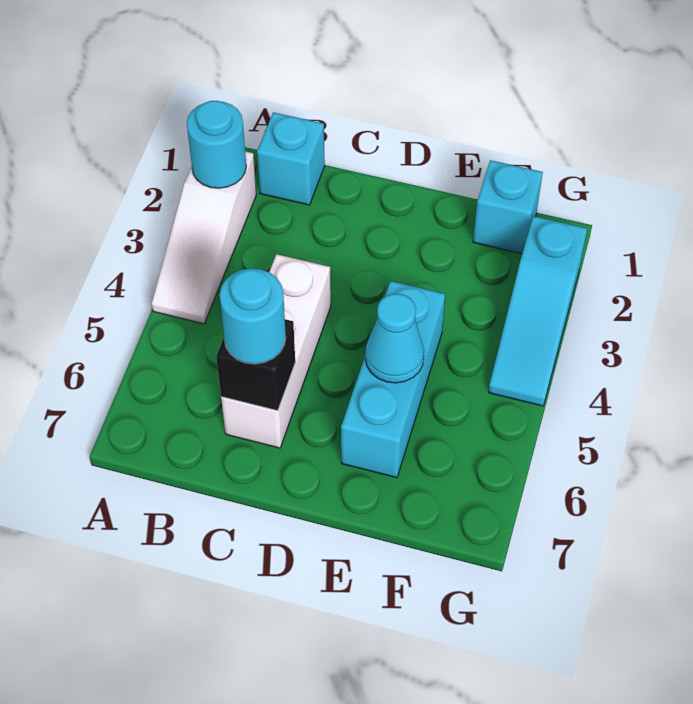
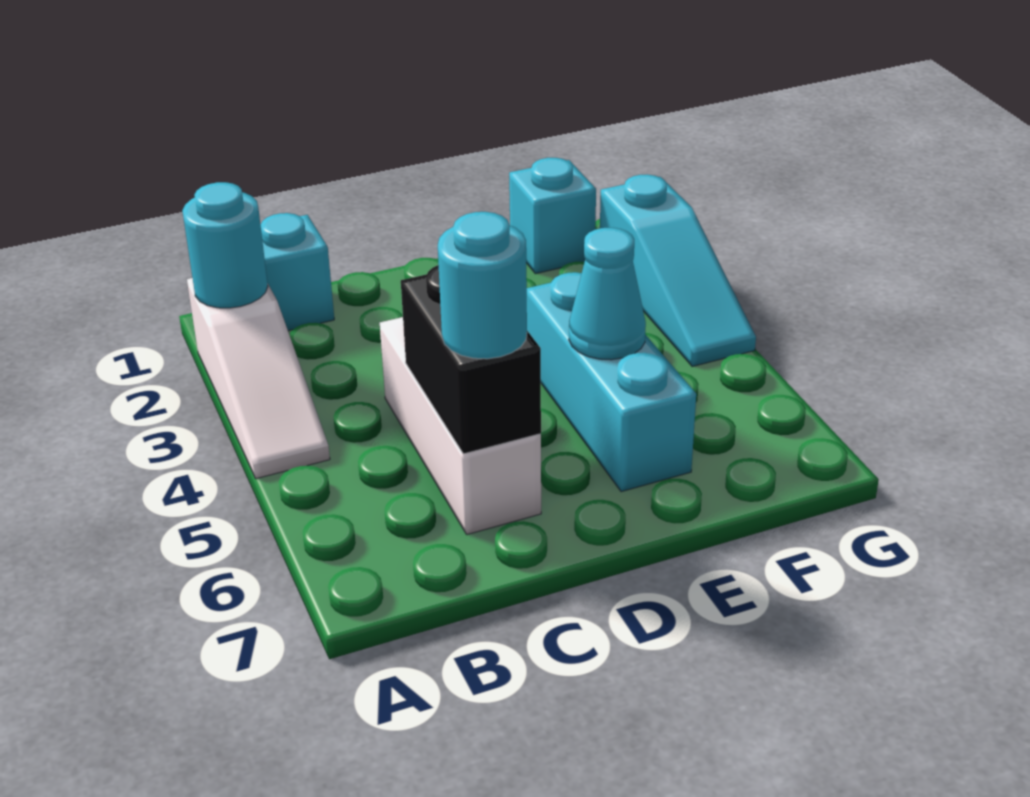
black brick C6 level 2 -> black brick C5:C6 level 2

